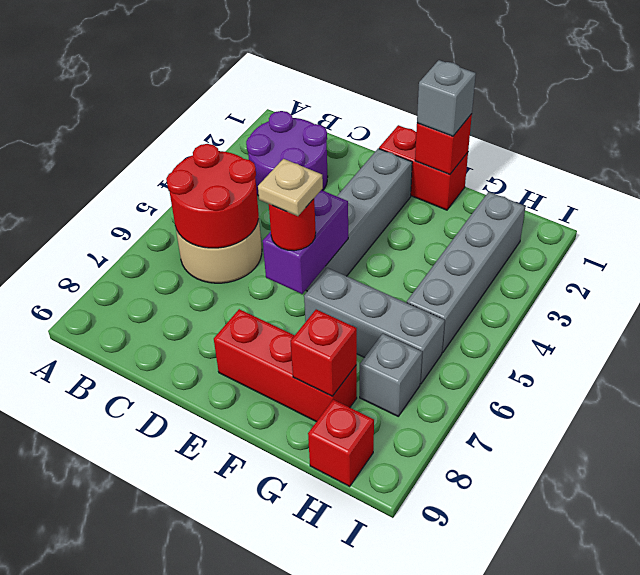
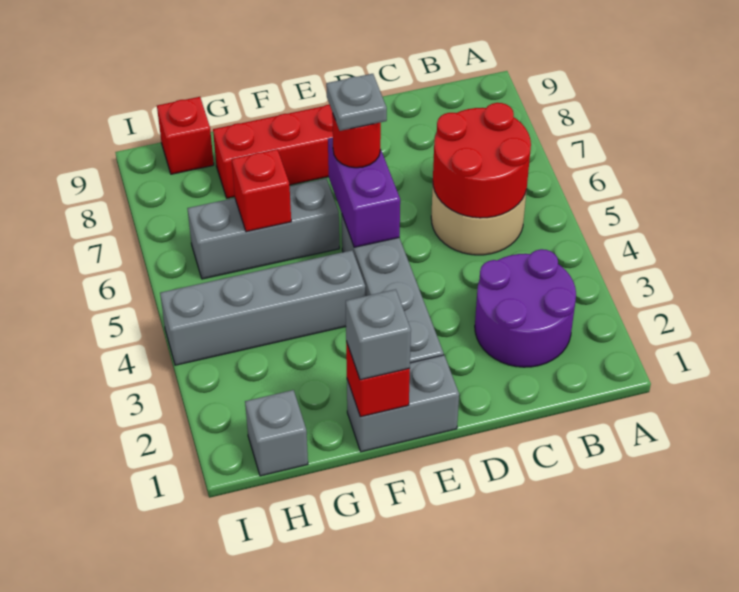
red brick E1:F1 level 1 -> grey brick E1:F1 level 1
tan plate E6 level 4 -> grey plate E6 level 4
red brick G8 level 2 -> red brick G6 level 2
grey brick H2:H5 level 1 -> grey brick F4:I4 level 1
grey brick H7 level 1 -> grey brick H1 level 1

